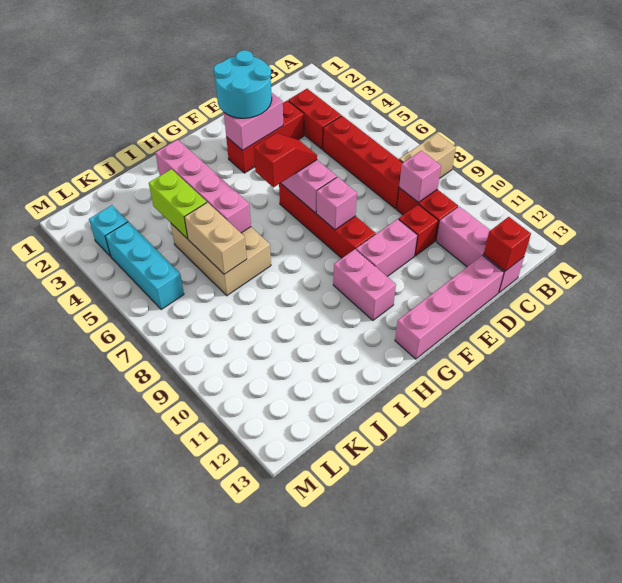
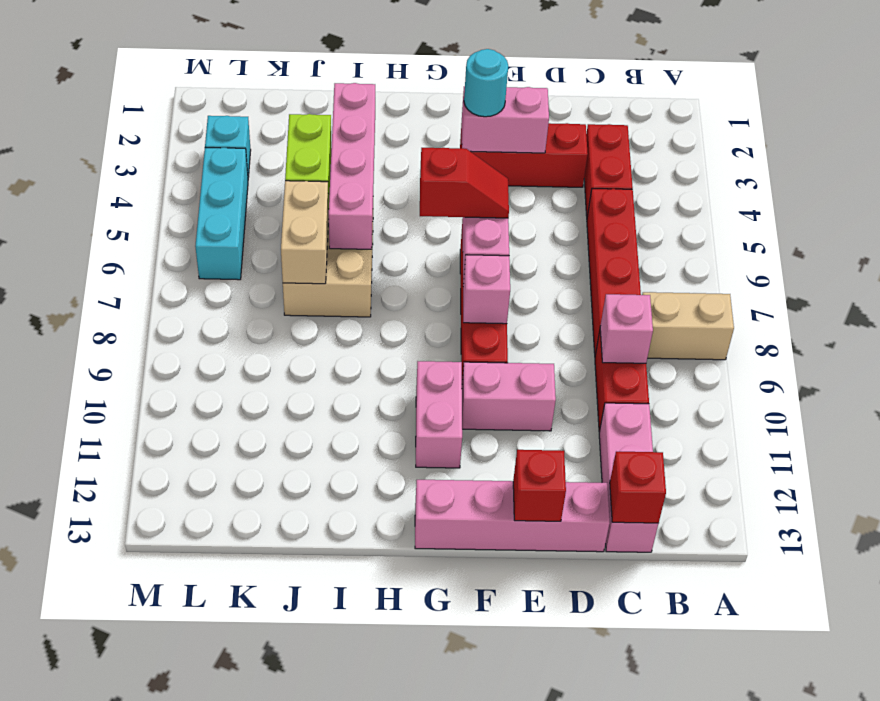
red brick D10 level 1 -> red brick E13 level 2
cyan round brick E2:F3 level 3 -> cyan round brick F3 level 3

